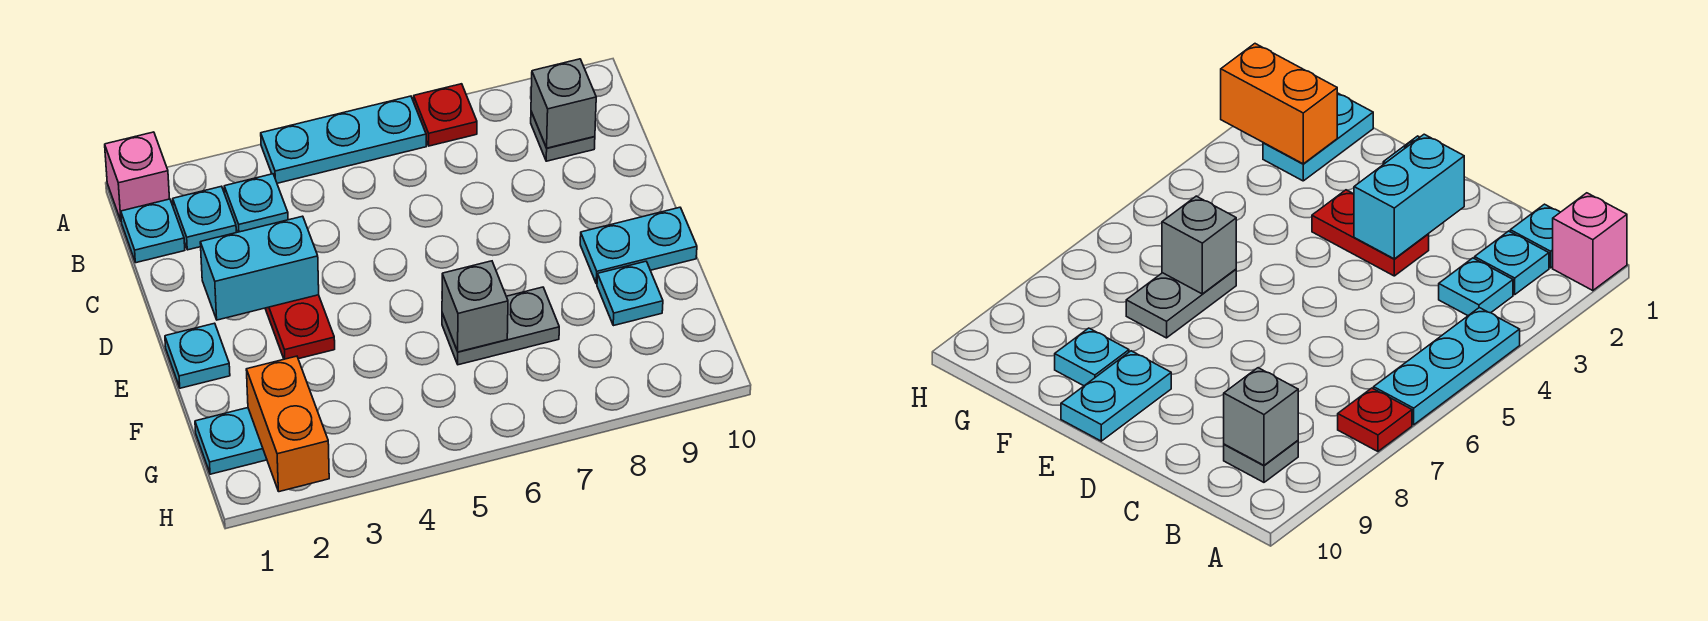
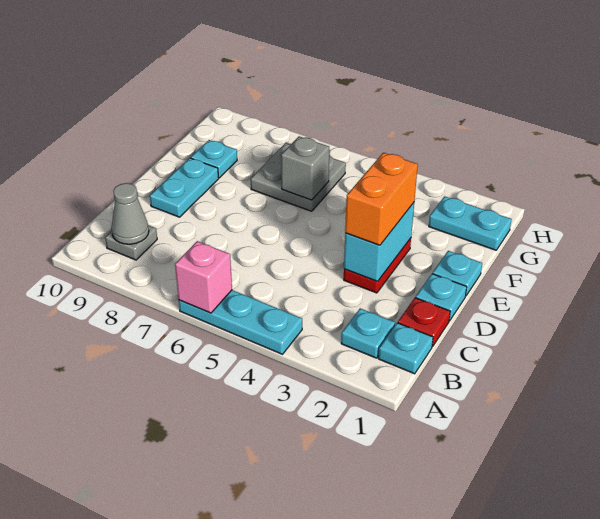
pink brick A1 level 1 -> pink brick A6 level 2
red plate A7 level 1 -> red plate C1 level 1
cyan plate B3 level 1 -> cyan plate D1 level 1
grey brick B9 level 2 -> grey cone B9 level 2
cyan brick D2:D3 level 2 -> cyan brick D3:E3 level 2
cyan plate E9:E10 level 1 -> cyan plate D9:E9 level 1
grey plate F6:F7 level 1 -> grey plate F6:G7 level 1
orange brick G2:H2 level 2 -> orange brick D3:E3 level 3

